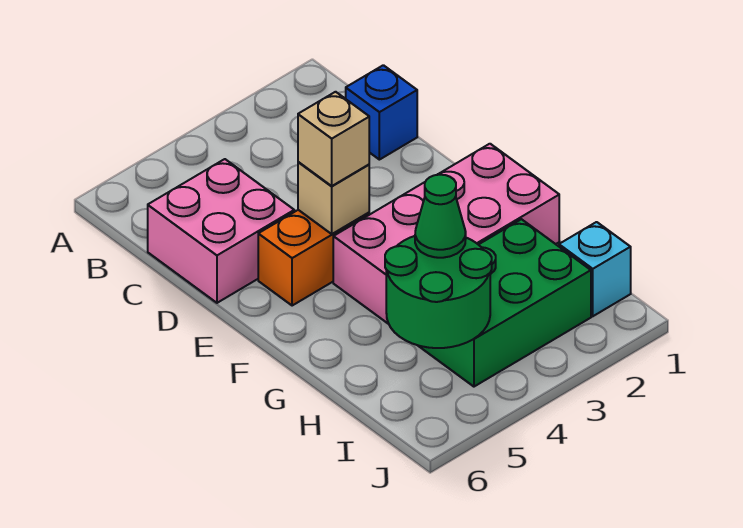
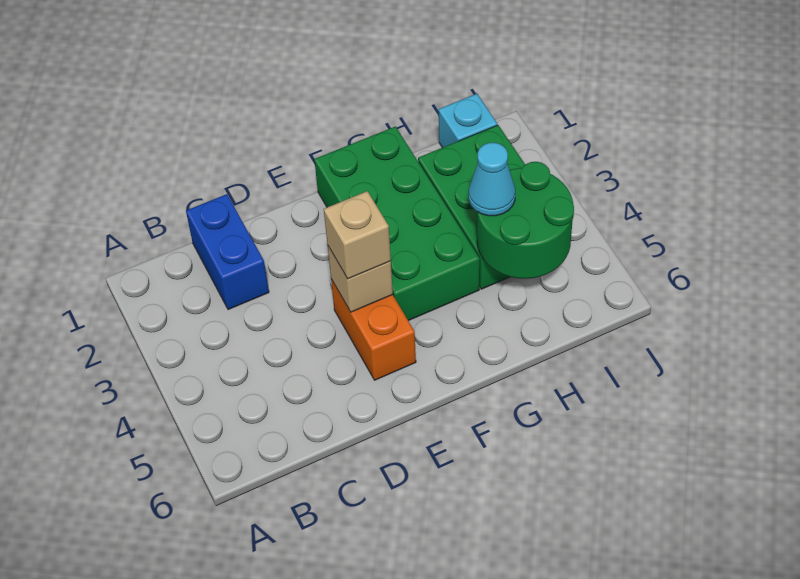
blue brick C1 level 1 -> blue brick C1:C2 level 1
pink brick C5:D6 level 1 -> none
pink brick F1:G4 level 1 -> green brick F1:G4 level 1
green cone H4 level 3 -> cyan cone H4 level 3

